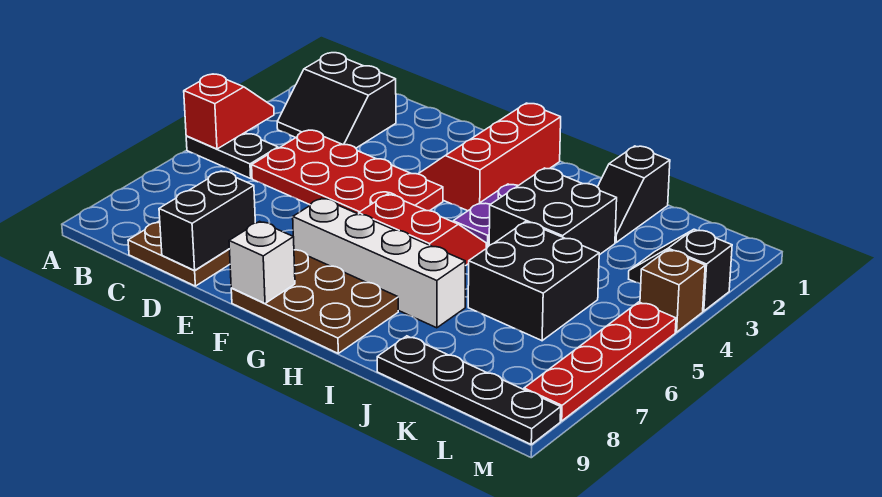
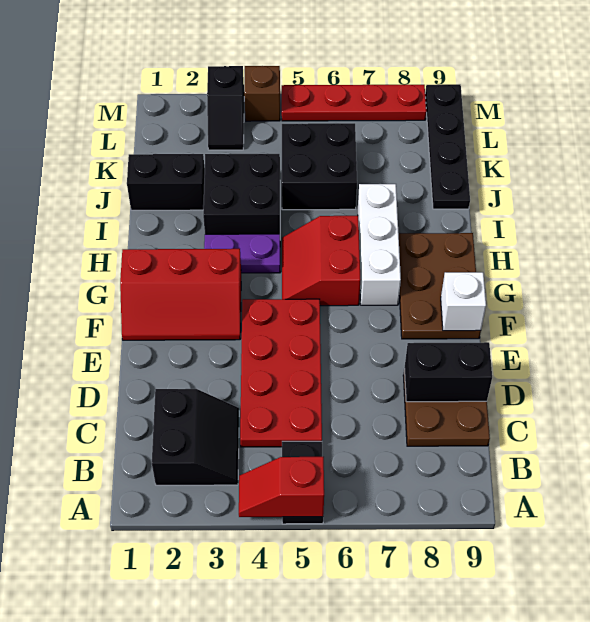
white brick F7:I7 level 1 -> white brick G7:I7 level 1
black slope J1:J2 level 1 top 1 -> black brick J1:J2 level 1

